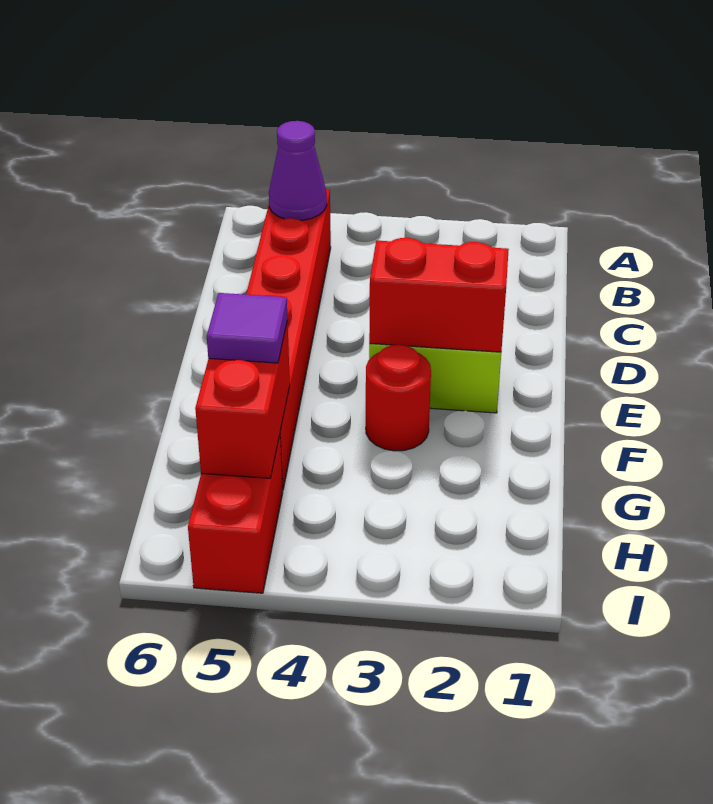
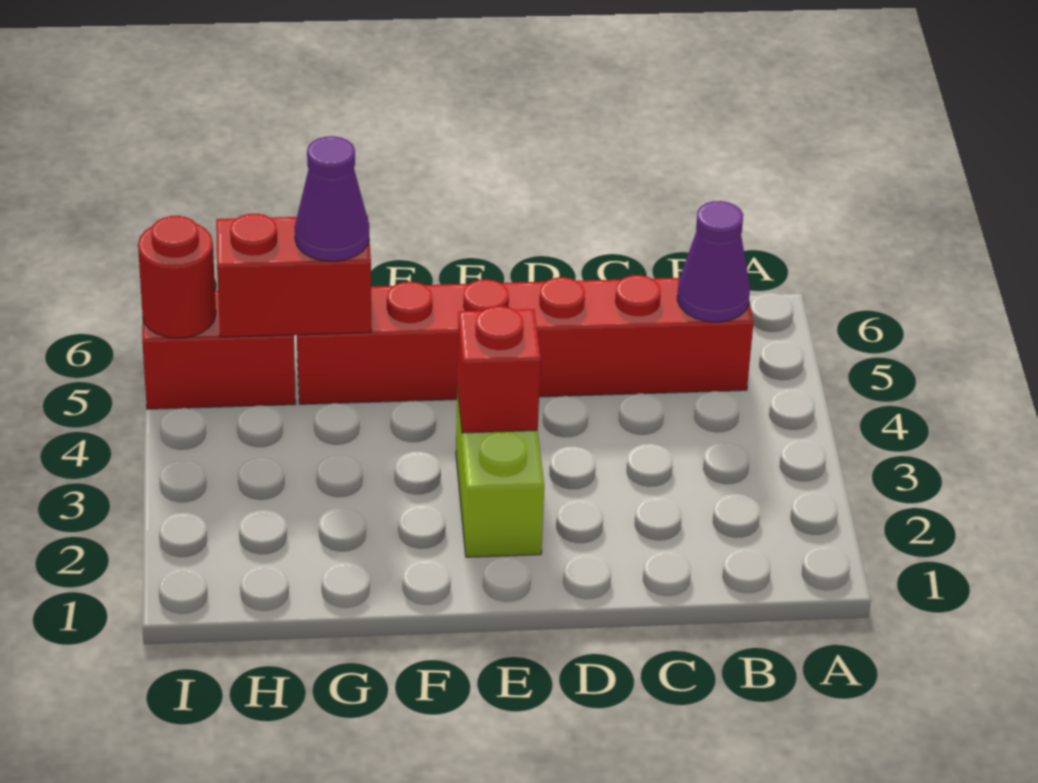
red brick E2:E3 level 2 -> red brick E3 level 2
red round brick F3 level 1 -> red round brick I5 level 2
purple tile G5 level 3 -> purple cone G5 level 3

